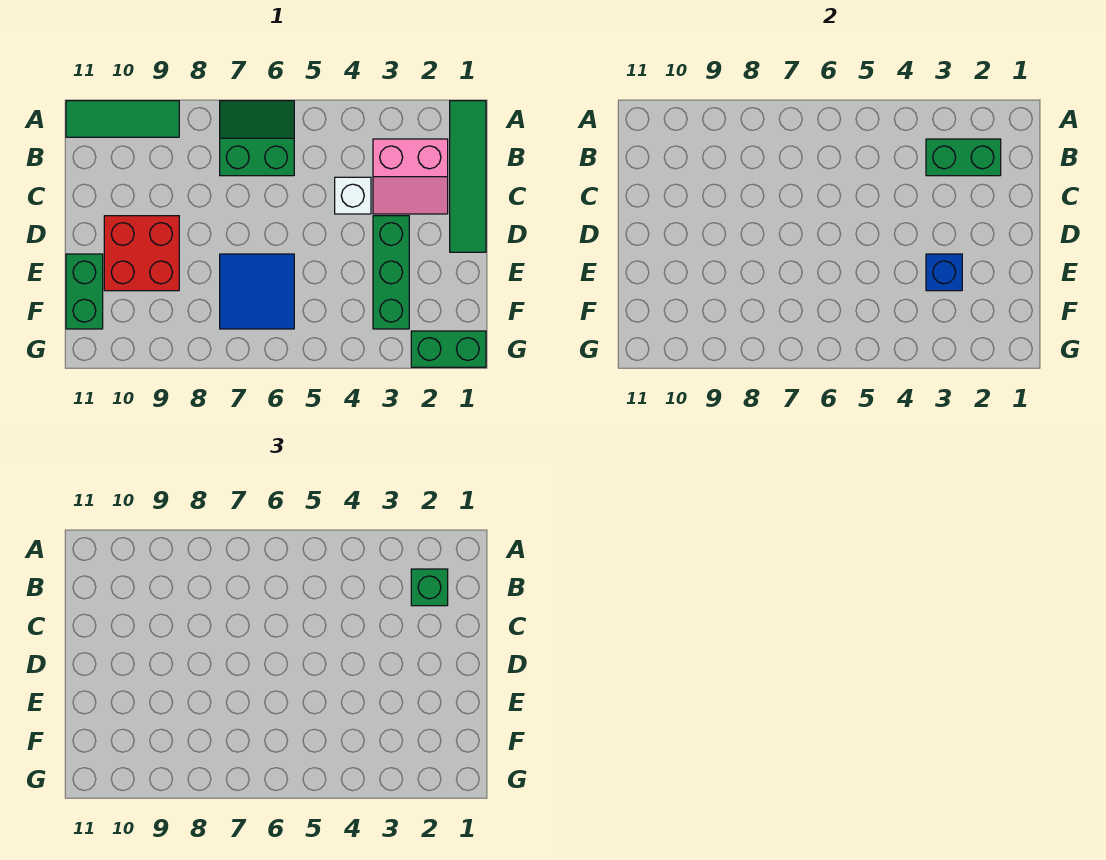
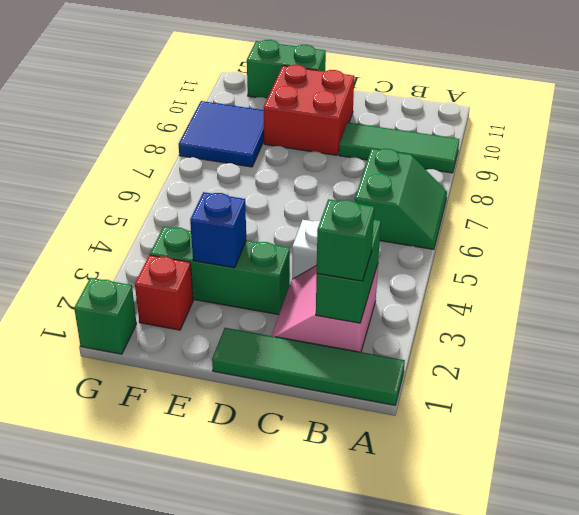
green tile A9:A11 level 1 -> green tile A9:C9 level 1
blue tile E6:F7 level 1 -> blue tile F8:G9 level 1
none -> red brick F2 level 1
green brick G1:G2 level 1 -> green brick G1 level 1

